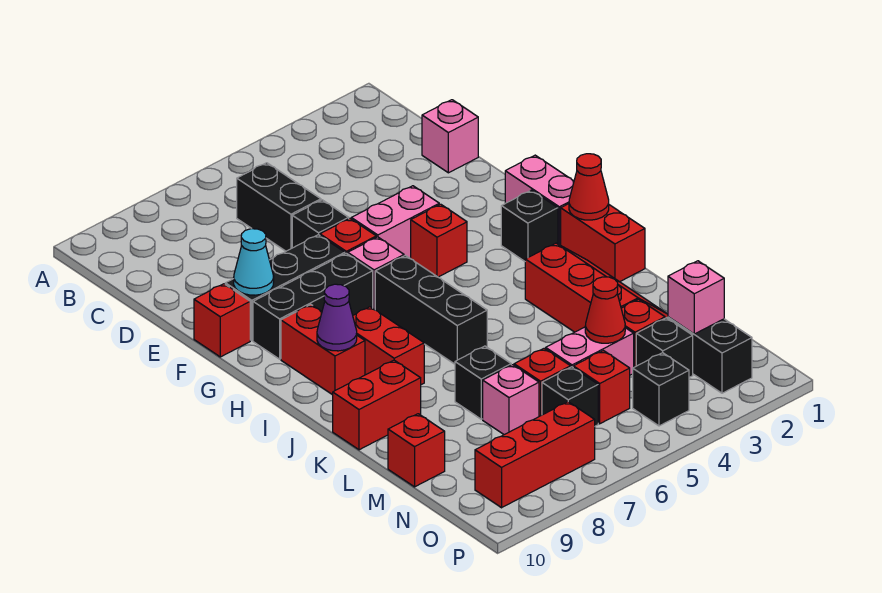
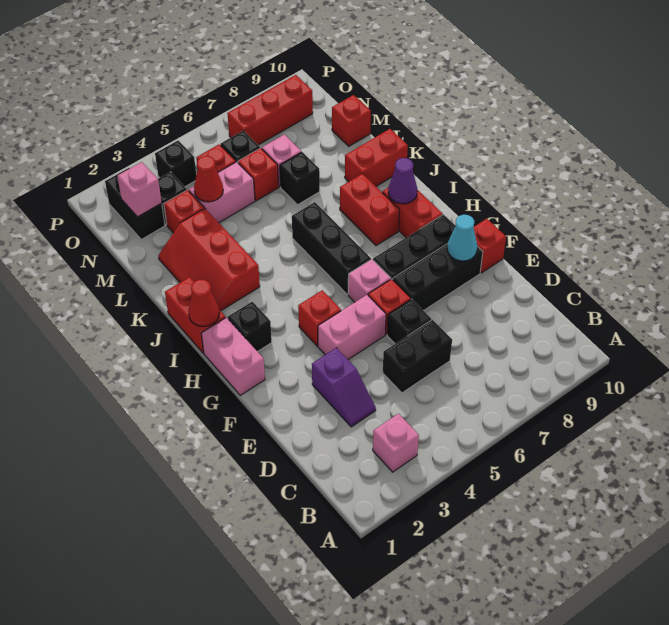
black brick C6:D6 level 1 -> black brick D5:D6 level 1
pink brick D1 level 1 -> pink brick B3 level 1
none -> purple slope D3:E3 level 1 top E

